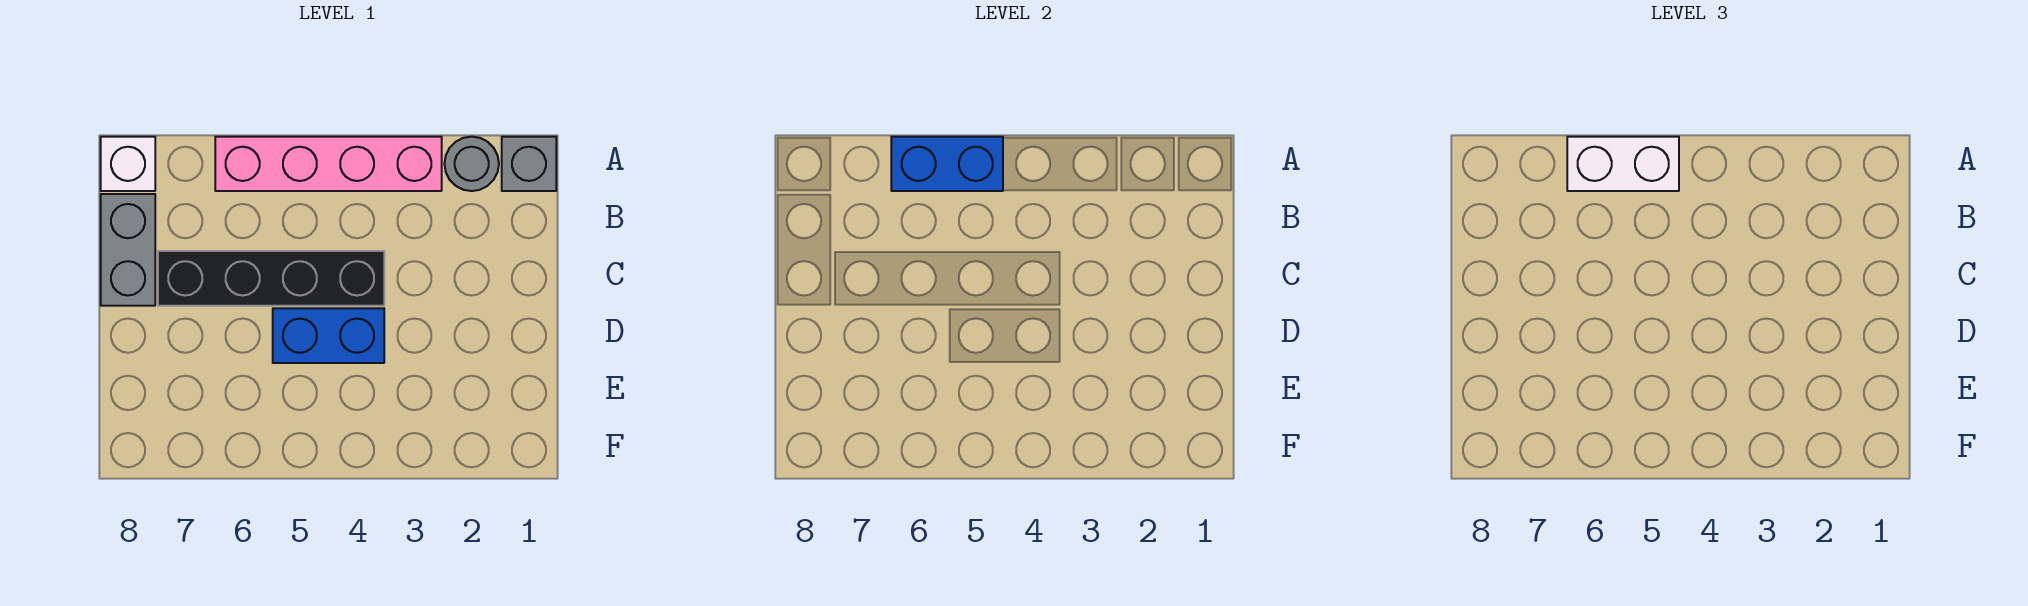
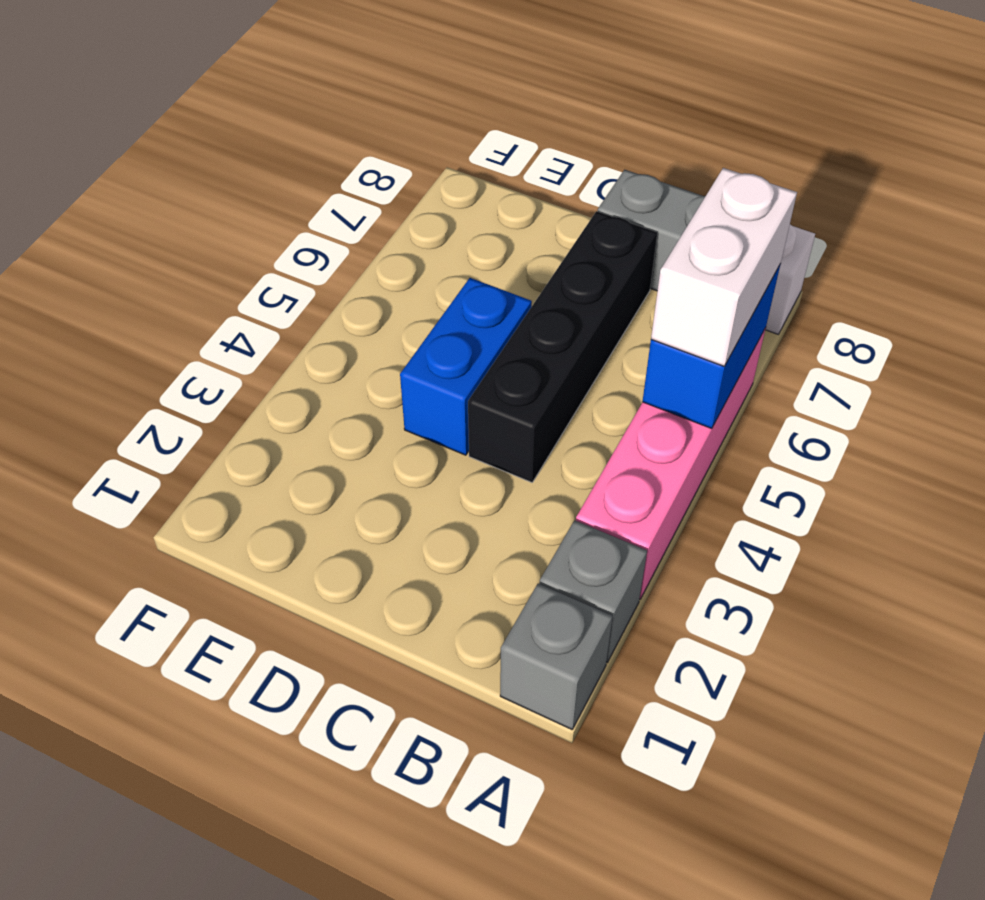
grey round brick A2 level 1 -> grey brick A2 level 1

